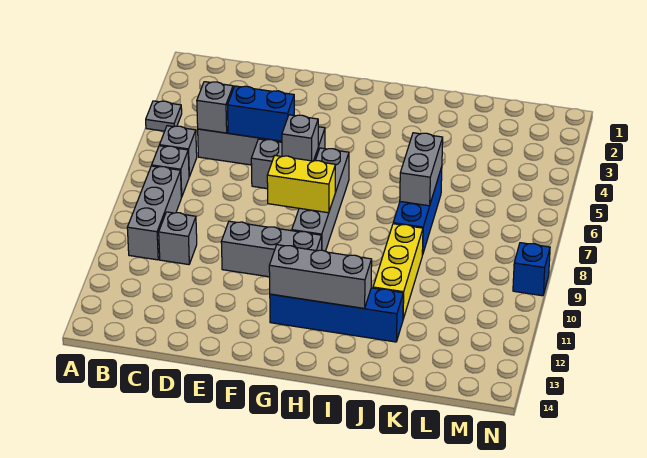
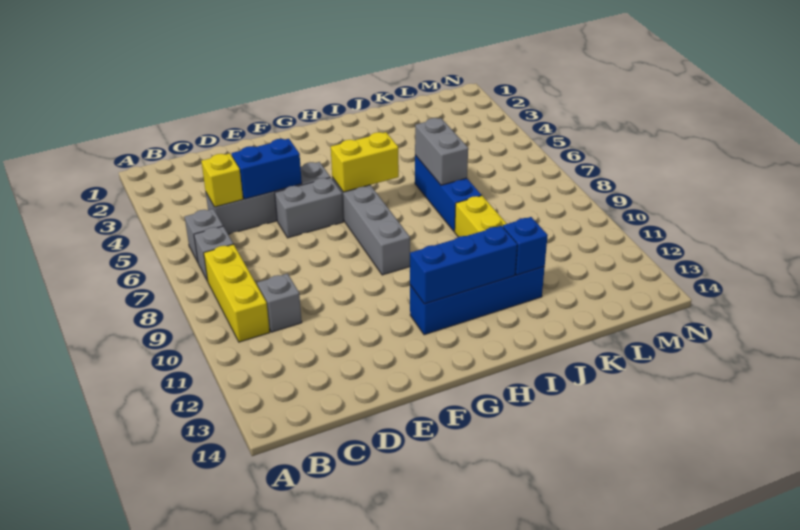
grey plate A4 level 1 -> none
grey brick B8:B10 level 1 -> yellow brick B8:B10 level 1
grey brick C5 level 2 -> yellow brick C5 level 2
grey brick E10:G10 level 1 -> none
grey brick F6 level 2 -> none
yellow brick F8:G8 level 2 -> yellow brick G6:H6 level 2
grey brick G12:I12 level 2 -> blue brick G12:I12 level 2
blue brick N9 level 1 -> blue brick J12 level 2

